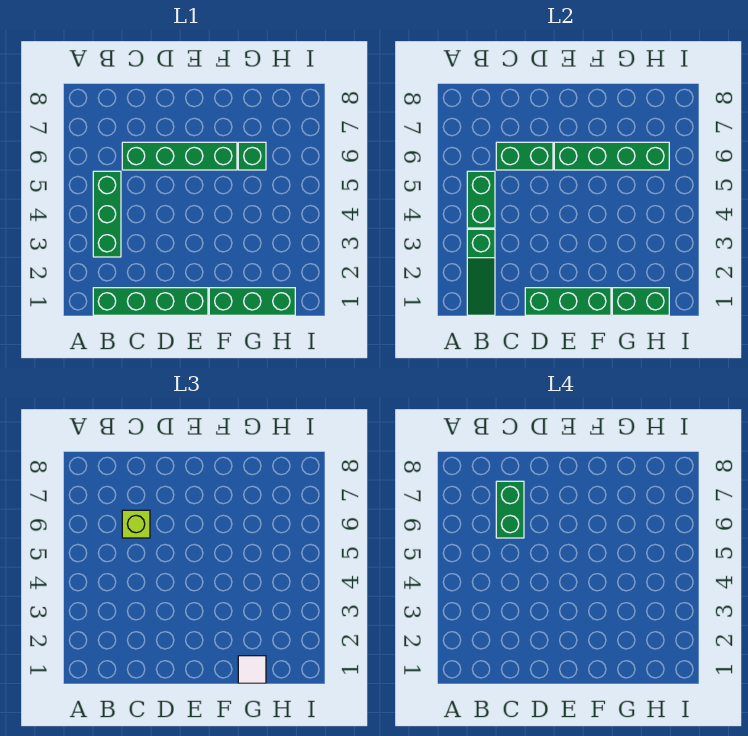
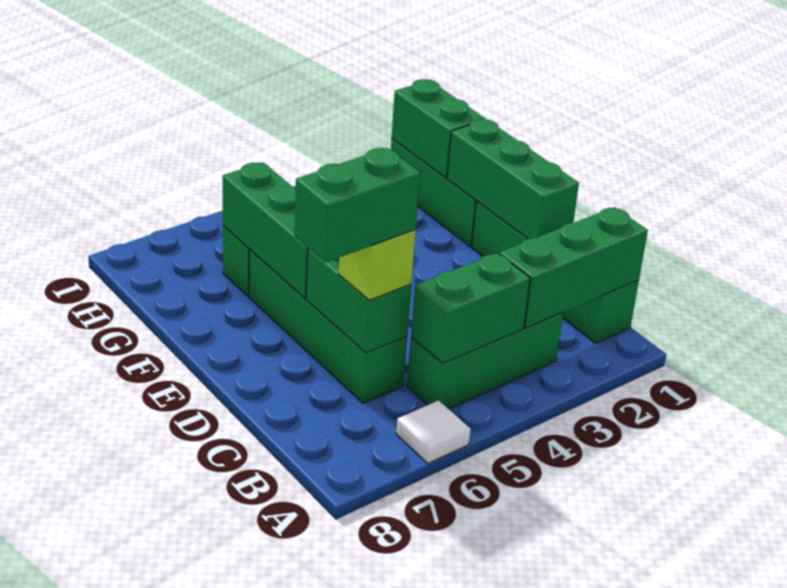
green slope B1:B3 level 2 top 3 -> green brick B1:B3 level 2
green brick E6:H6 level 2 -> green brick E6:G6 level 2
white tile G1 level 3 -> white tile A6 level 1

